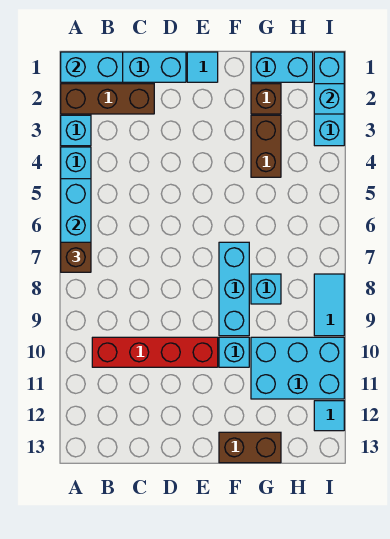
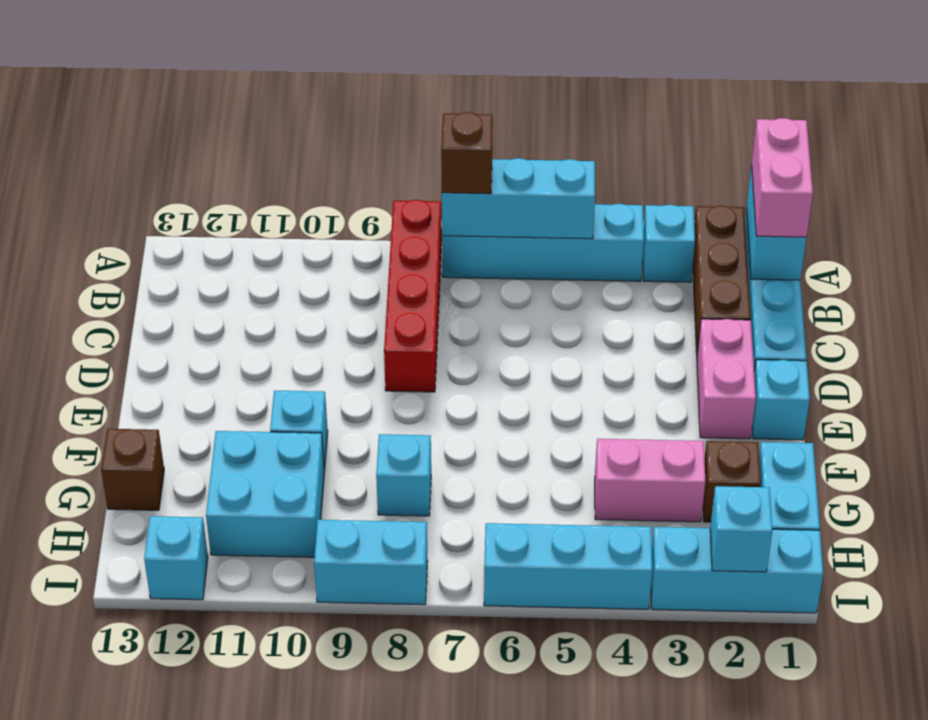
none -> pink brick A1:B1 level 3
red brick B10:E10 level 1 -> red brick A8:D8 level 1
none -> pink brick D2:E2 level 1
cyan tile E1 level 1 -> cyan brick E1 level 1
cyan brick F7:F9 level 1 -> cyan brick I4:I6 level 1
brown brick F13:G13 level 1 -> brown brick G13 level 1
brown brick G3:G4 level 1 -> pink brick G3:G4 level 1
cyan brick G10:I11 level 1 -> cyan brick G10:H11 level 1
cyan tile I8:I9 level 1 -> cyan brick I8:I9 level 1
cyan tile I12 level 1 -> cyan brick I12 level 1

